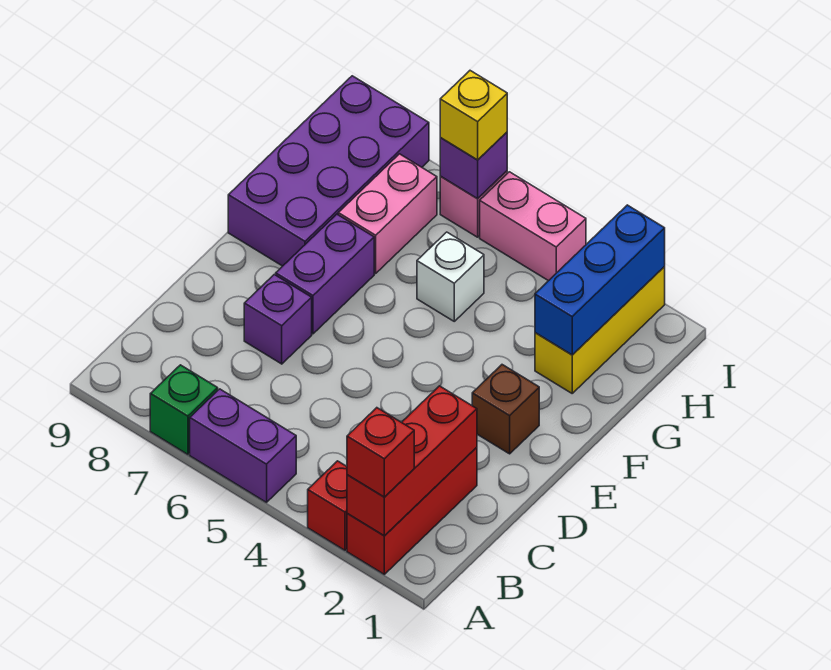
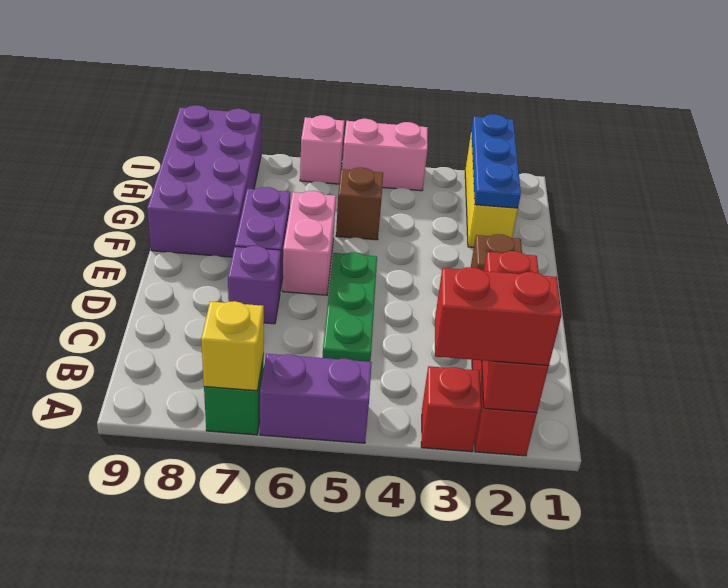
red brick A2 level 3 -> red brick A2:A3 level 3
none -> green plate C5:E5 level 1
blue brick G2:I2 level 2 -> blue plate G2:I2 level 2
white brick G5 level 1 -> brown brick G5 level 1
pink brick G7:H7 level 1 -> pink brick E6:F6 level 1
purple brick I6 level 2 -> none
yellow brick I6 level 3 -> yellow brick A7 level 2

